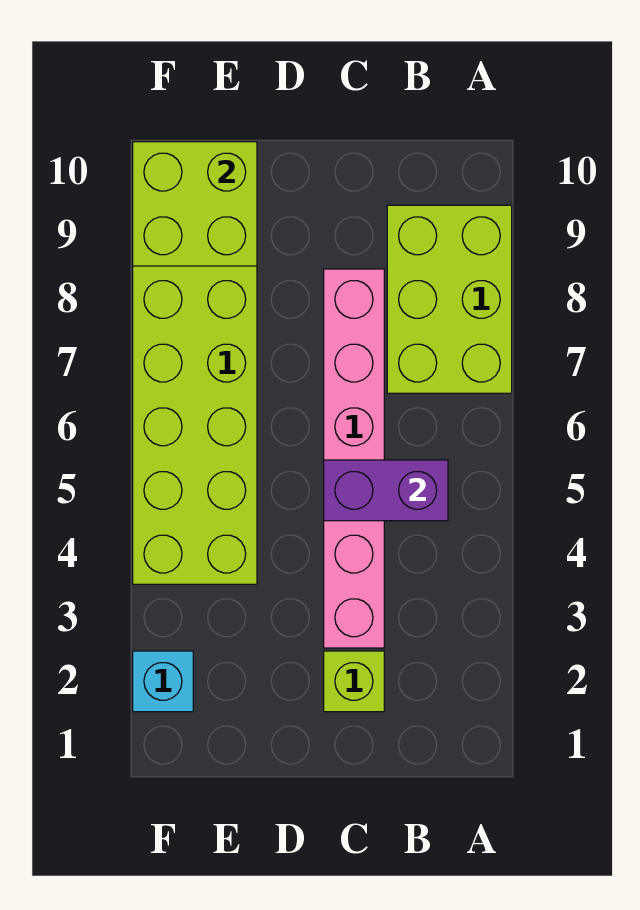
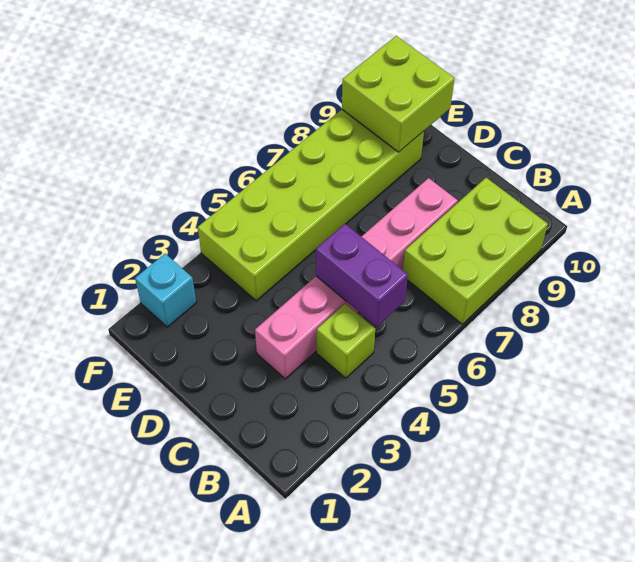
lime brick C2 level 1 -> lime brick B4 level 1

